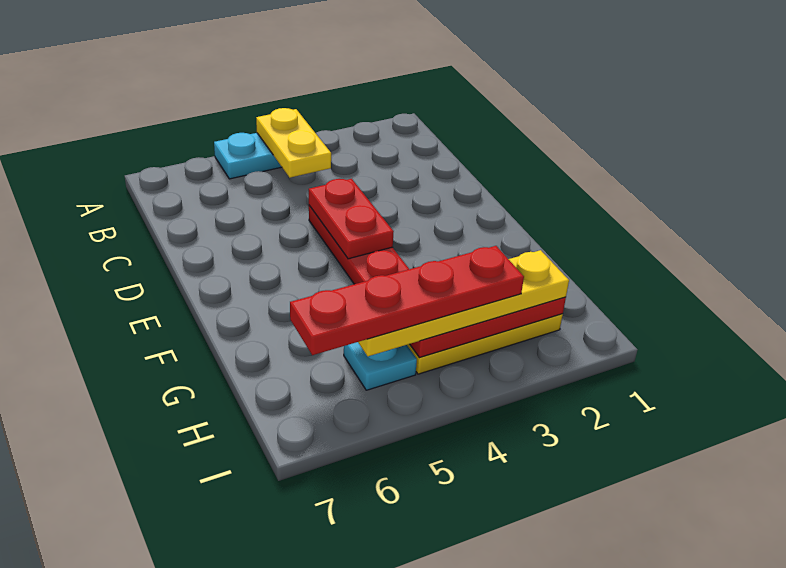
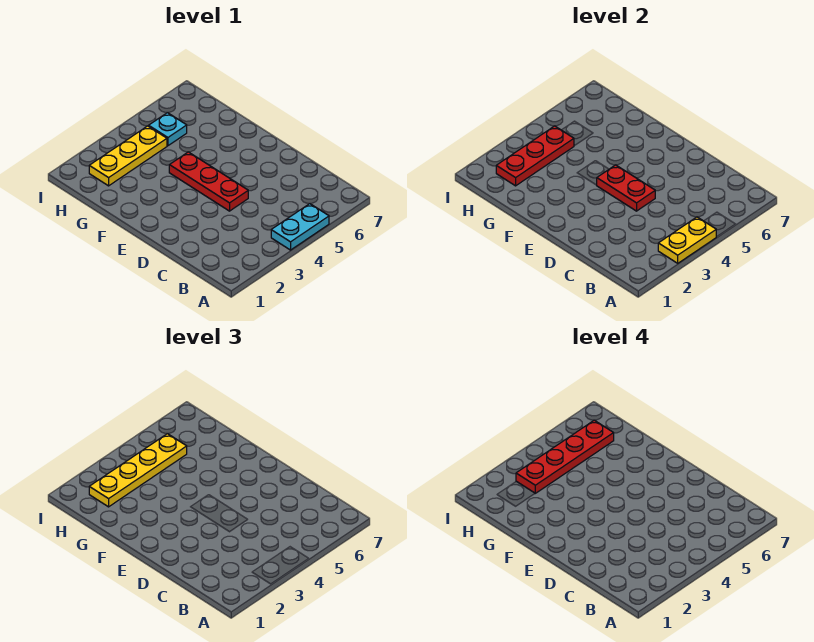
yellow plate A4:B4 level 2 -> yellow plate A3:A4 level 2

